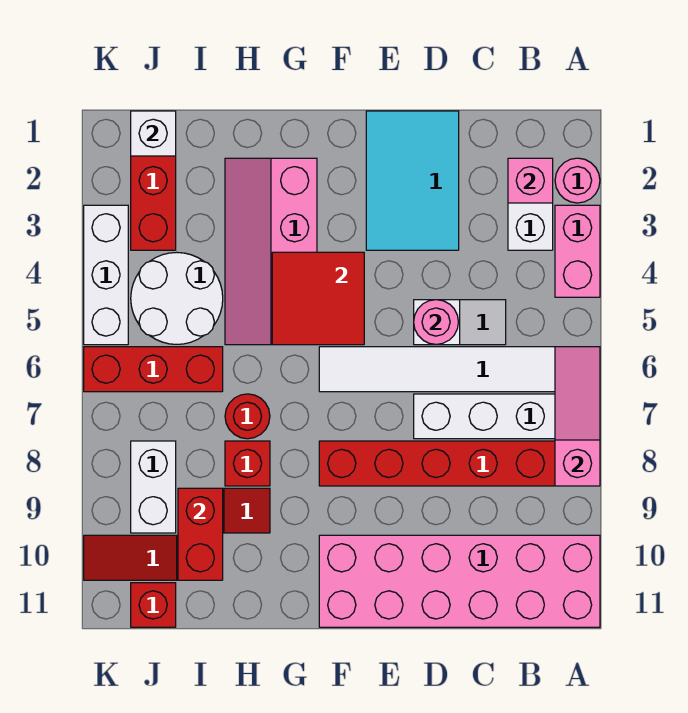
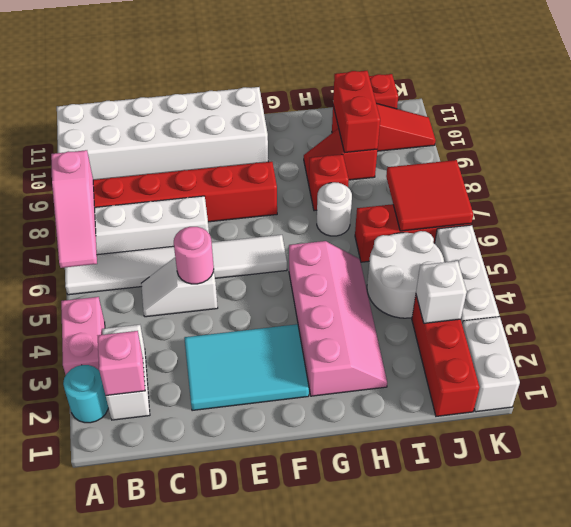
pink round brick A2 level 1 -> cyan round brick A2 level 1
pink brick A10:F11 level 1 -> white brick A10:F11 level 1
cyan tile D1:E3 level 1 -> cyan tile D2:F3 level 1
red tile F4:G5 level 2 -> red tile J6:K7 level 2
red round brick H7 level 1 -> white round brick H7 level 1
white brick J1 level 2 -> white brick J3 level 2
white brick J8:J9 level 1 -> white brick K1:K2 level 1

